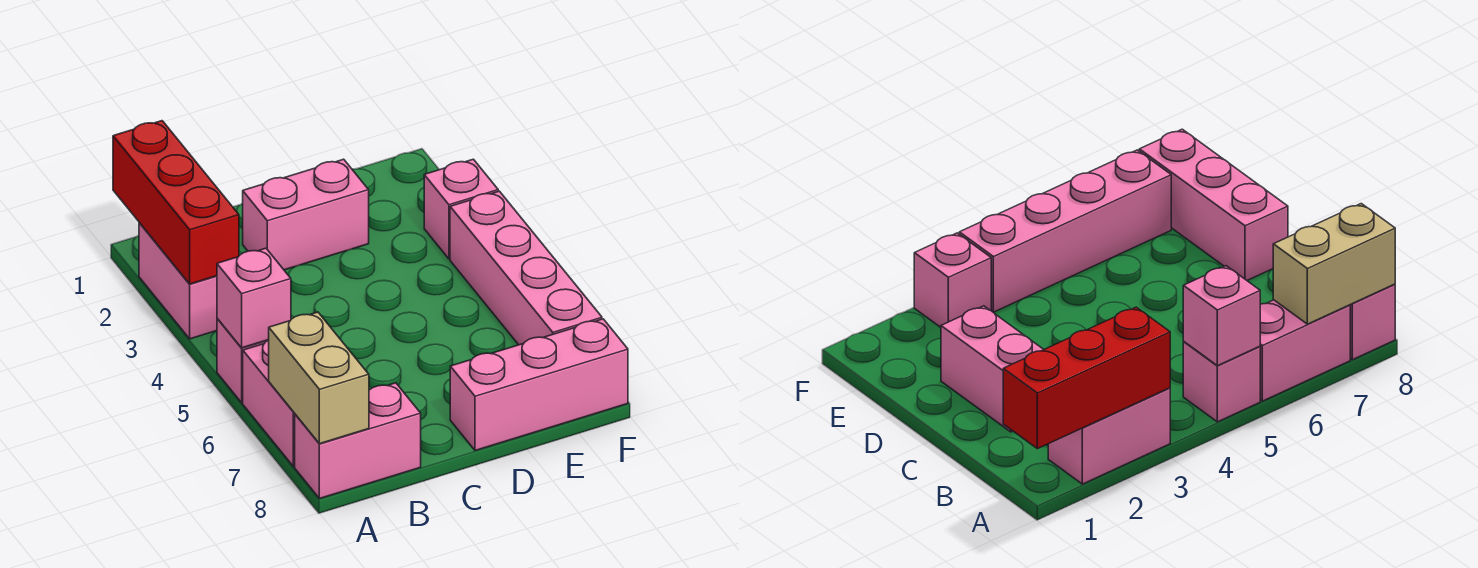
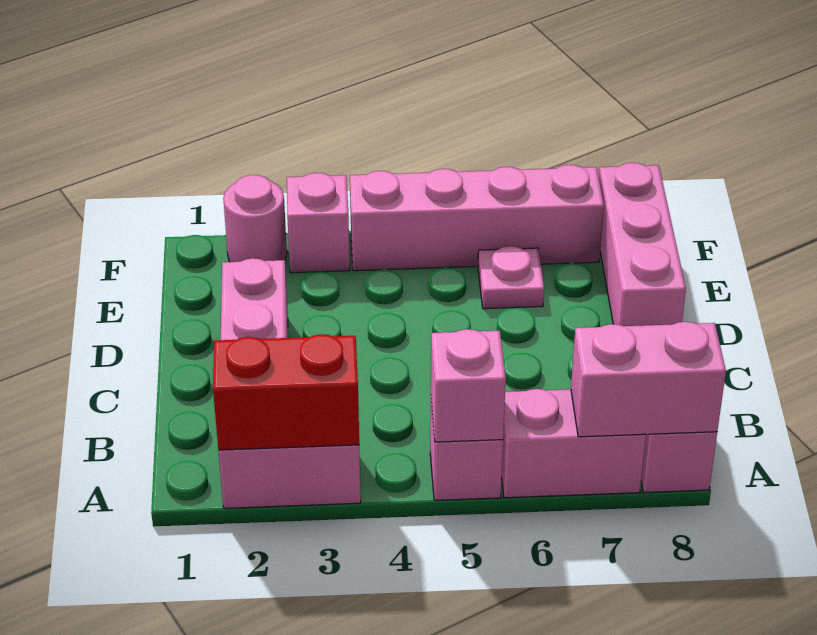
red brick A1:A3 level 2 -> red brick A2:A3 level 2
tan brick A7:A8 level 2 -> pink brick A7:A8 level 2
none -> pink plate E6 level 1
none -> pink round brick F2 level 1

